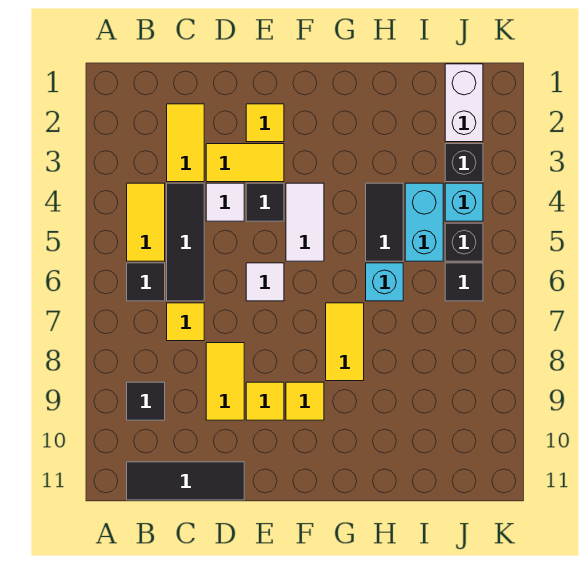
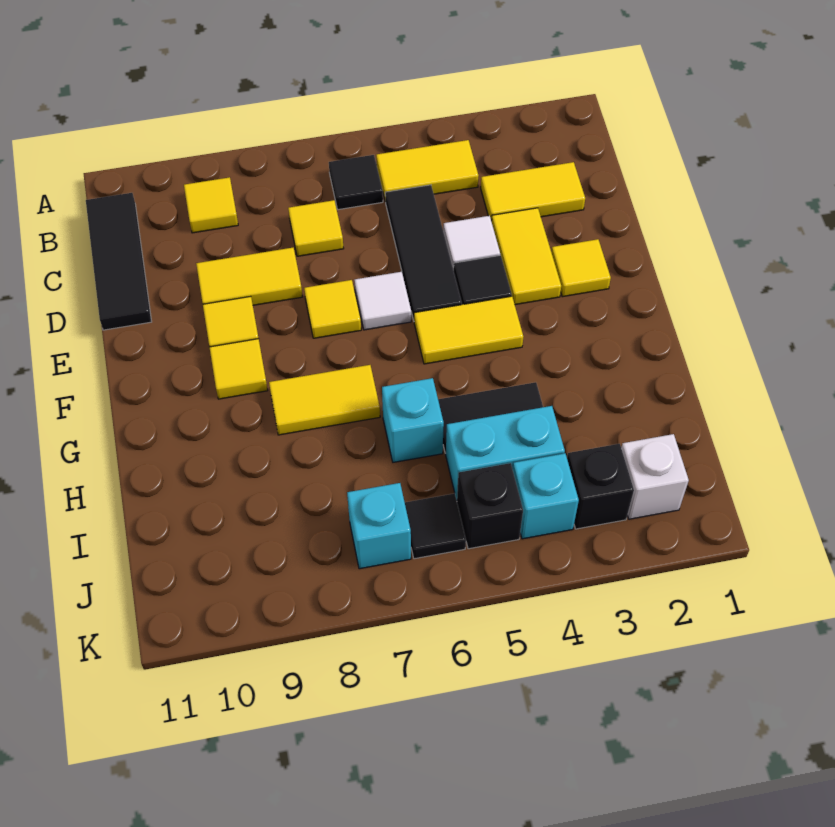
black tile B9 level 1 -> yellow tile B9 level 1
black tile C4:C6 level 1 -> black tile C5:E5 level 1
none -> yellow tile E7 level 1
white tile F4:F5 level 1 -> yellow tile F4:F5 level 1
white brick J1:J2 level 1 -> white brick J2 level 1
none -> cyan brick J7 level 1

